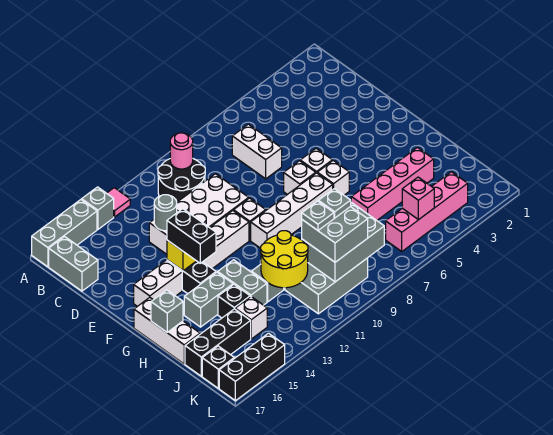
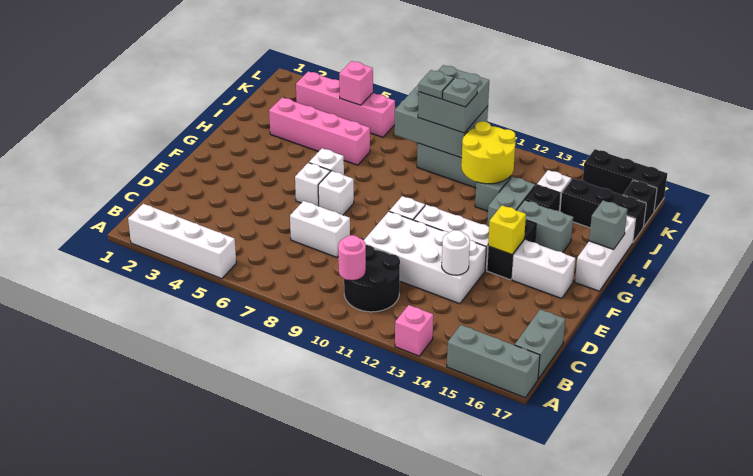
pink tile A13 level 1 -> pink brick A13 level 1
grey brick A14 level 1 -> none
white brick C7:D7 level 1 -> white brick D7:D8 level 1
grey round brick D13 level 2 -> white round brick D13 level 2
black brick F14:G14 level 3 -> none
white brick G7:G10 level 1 -> white brick A2:A5 level 1

